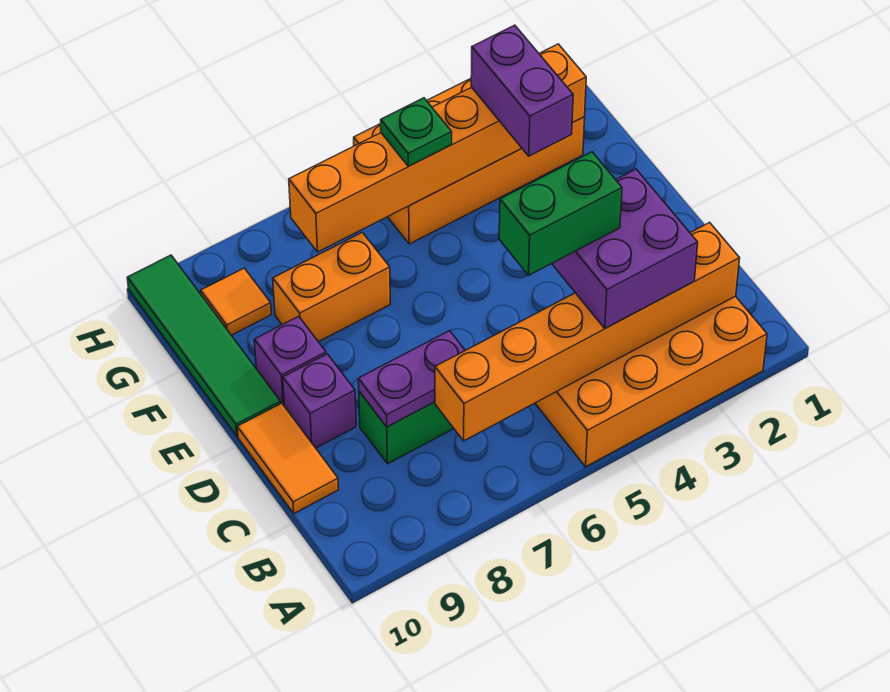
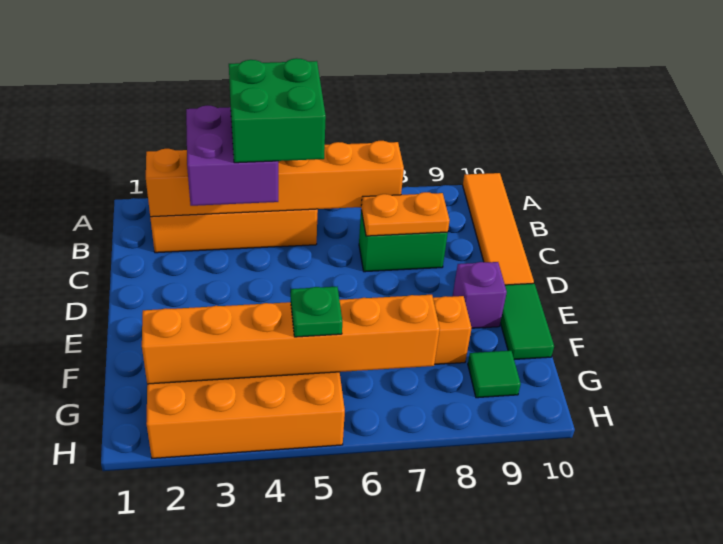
green brick C4:C5 level 4 -> green brick B4:C5 level 4
purple plate C7:C8 level 2 -> orange plate C7:C8 level 2
orange tile C10:D10 level 1 -> orange tile A10:D10 level 1
purple brick D9 level 1 -> none
green tile E10:H10 level 1 -> green tile E10:F10 level 1
purple brick F3:G3 level 3 -> none
orange tile G9 level 1 -> green tile G9 level 1

